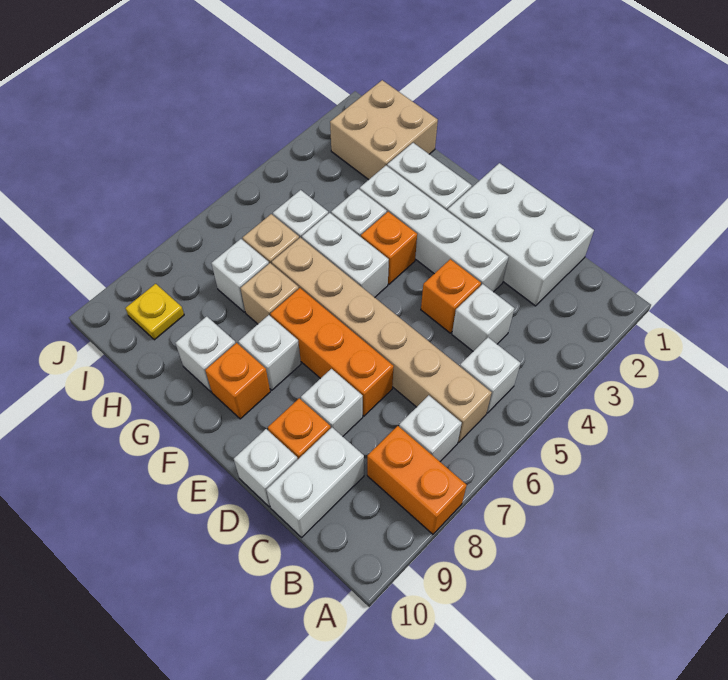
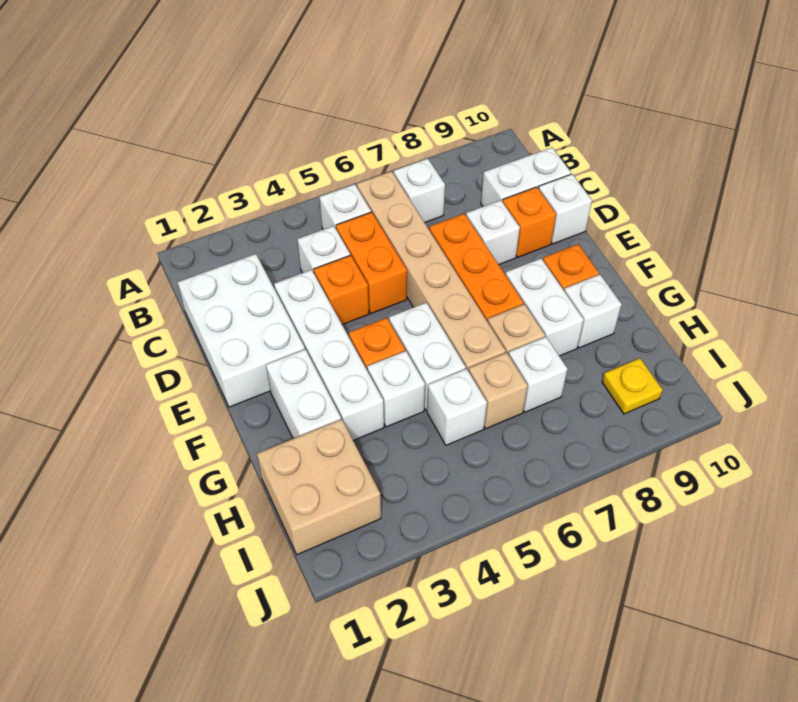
orange brick A8:B8 level 1 -> orange brick C5:D5 level 1
white brick F8 level 1 -> white brick F8:G8 level 1

